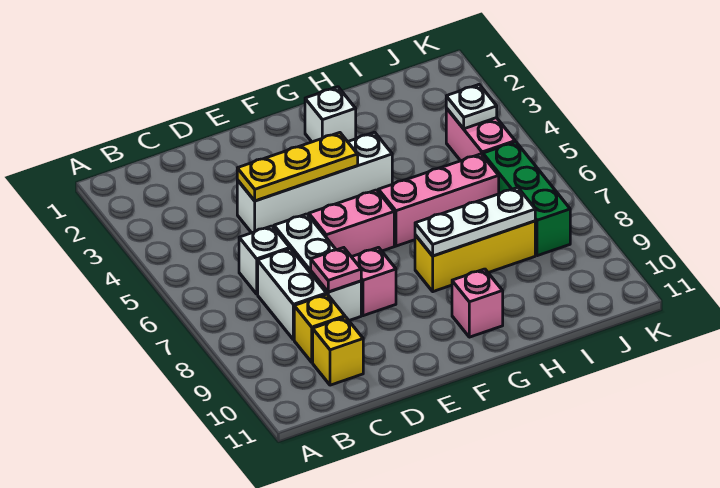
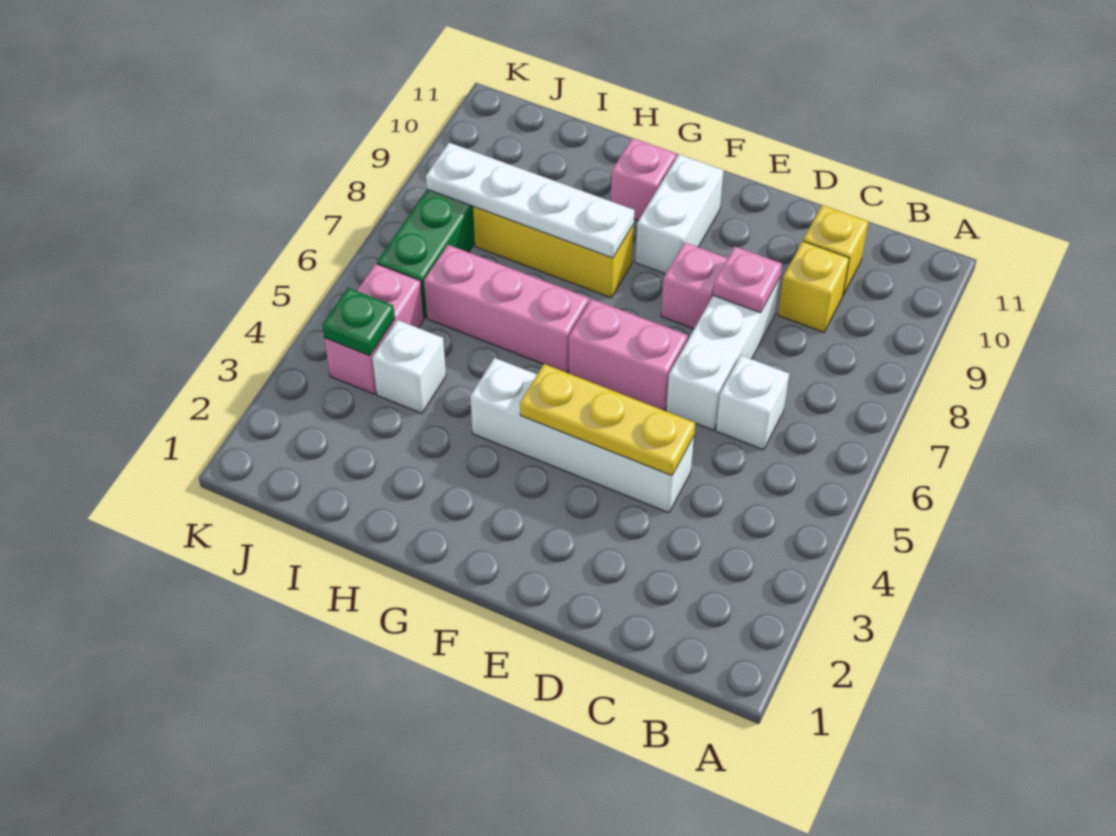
white brick C7:C8 level 1 -> white brick F9:F10 level 1
white brick G2 level 1 -> white brick I4 level 1
white plate G8:I8 level 2 -> white plate G8:J8 level 2
white plate J4 level 2 -> green plate J4 level 2

